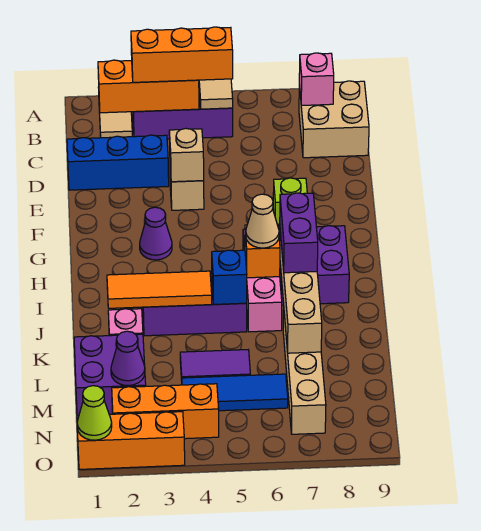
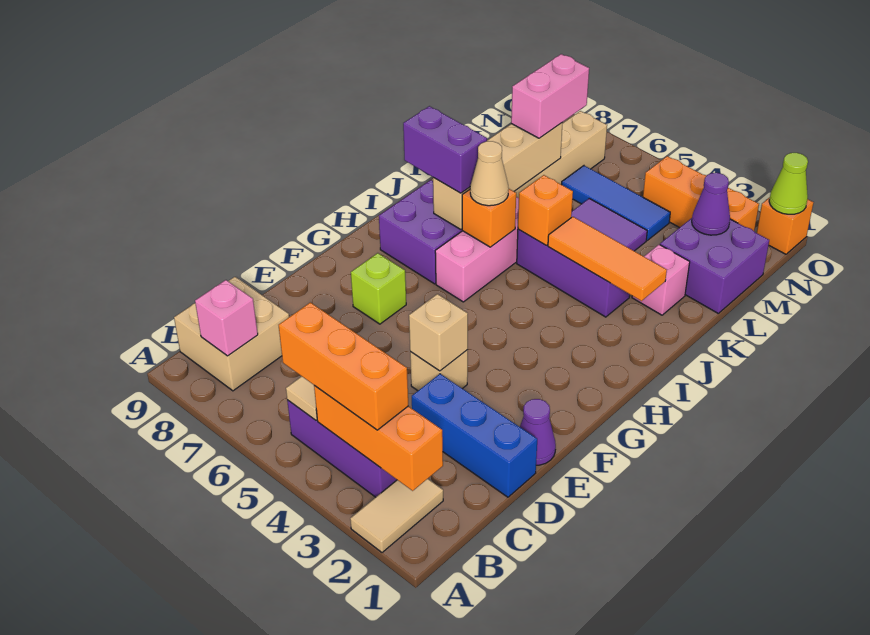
purple cone G3 level 1 -> purple cone E1 level 1
purple brick I7:J7 level 3 -> purple brick I7:I8 level 3
blue brick J5 level 2 -> orange brick J5 level 2
none -> pink brick L7:M7 level 3
orange brick O1:O3 level 1 -> orange brick O1 level 1

